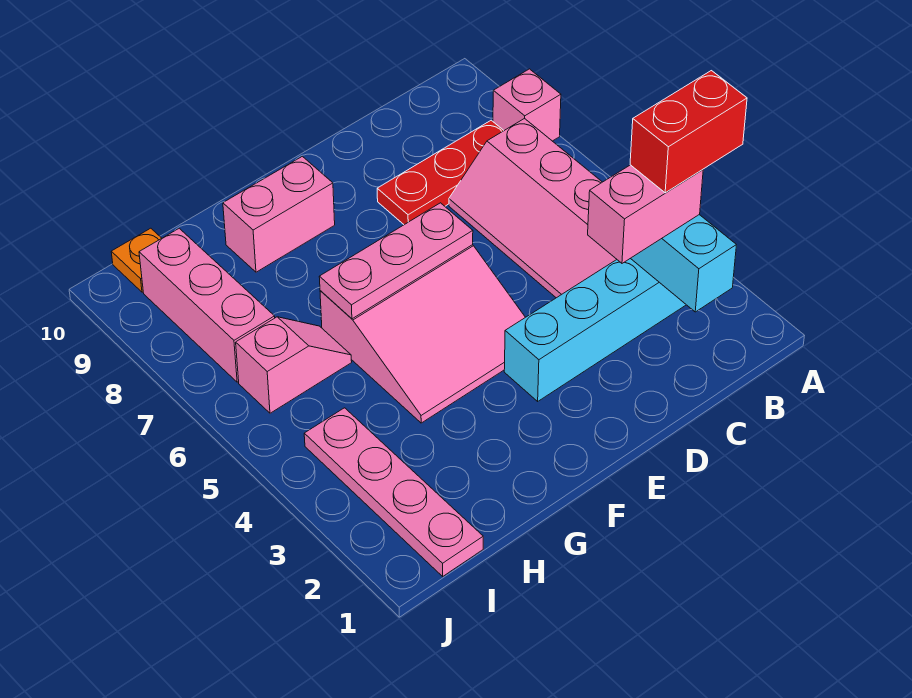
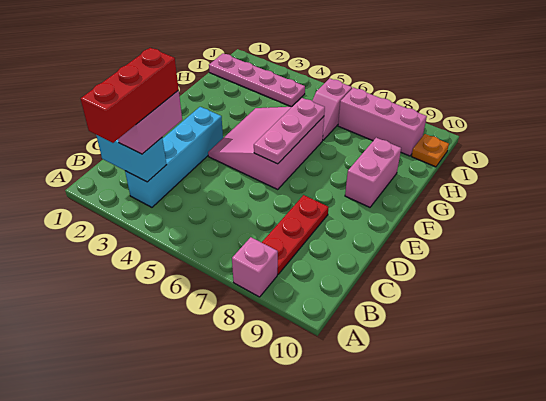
red brick A3:B3 level 4 -> red brick A3:C3 level 4
pink slope B4:C7 level 1 top B -> none

